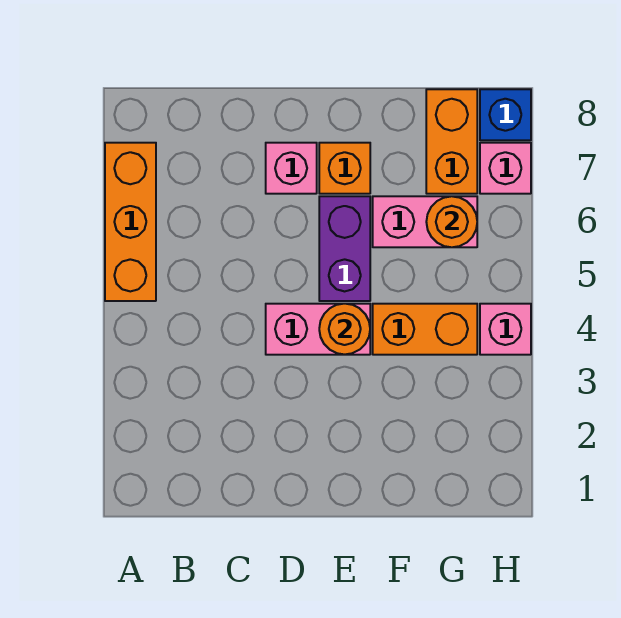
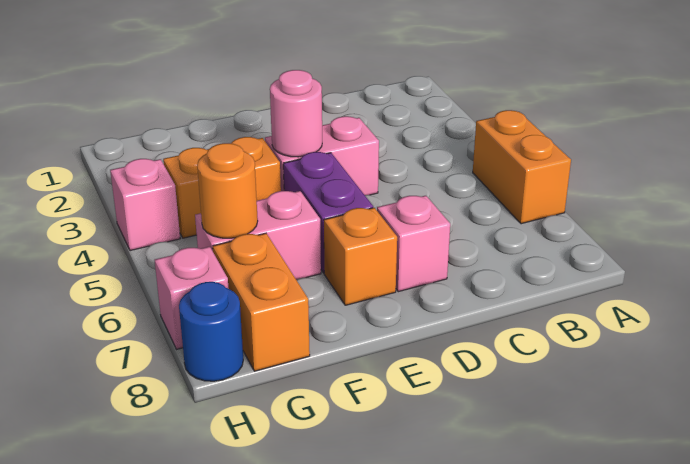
orange brick A5:A7 level 1 -> orange brick A5:A6 level 1
orange round brick E4 level 2 -> pink round brick E4 level 2
blue brick H8 level 1 -> blue round brick H8 level 1

